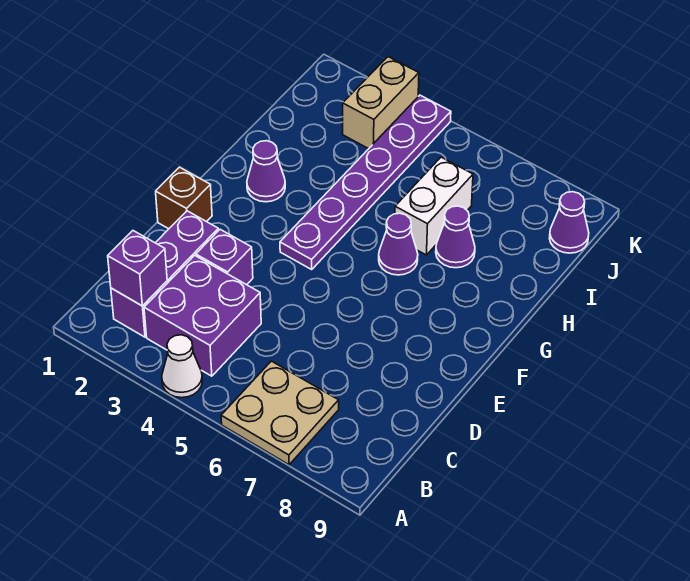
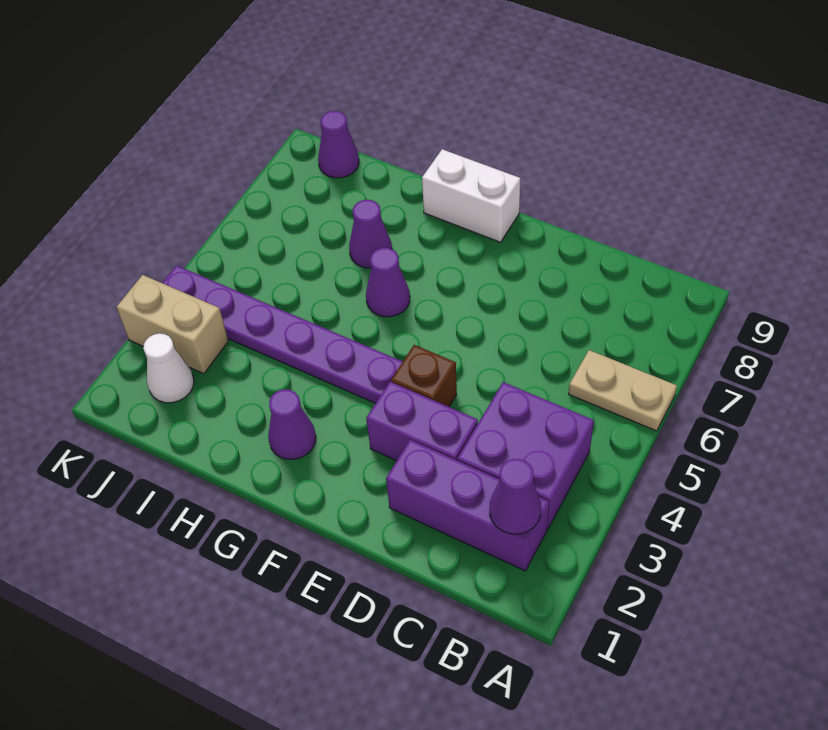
white cone A4 level 1 -> white cone J2 level 1
tan plate A6:B7 level 1 -> tan plate A6:B6 level 1
purple brick B2 level 2 -> purple cone B2 level 2
purple brick D3 level 1 -> purple brick D3:E3 level 1
brown brick E1 level 1 -> brown brick E4 level 1
white brick H6:I6 level 1 -> white brick F9:G9 level 1

